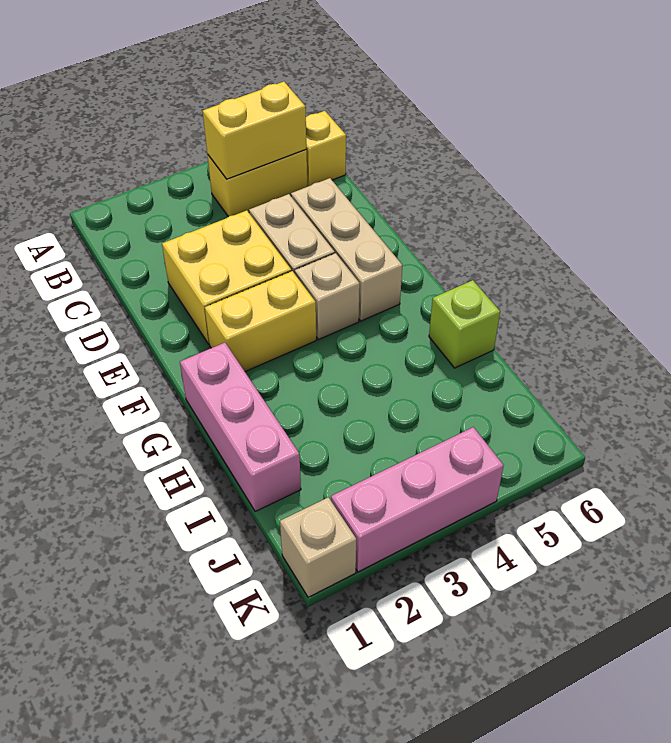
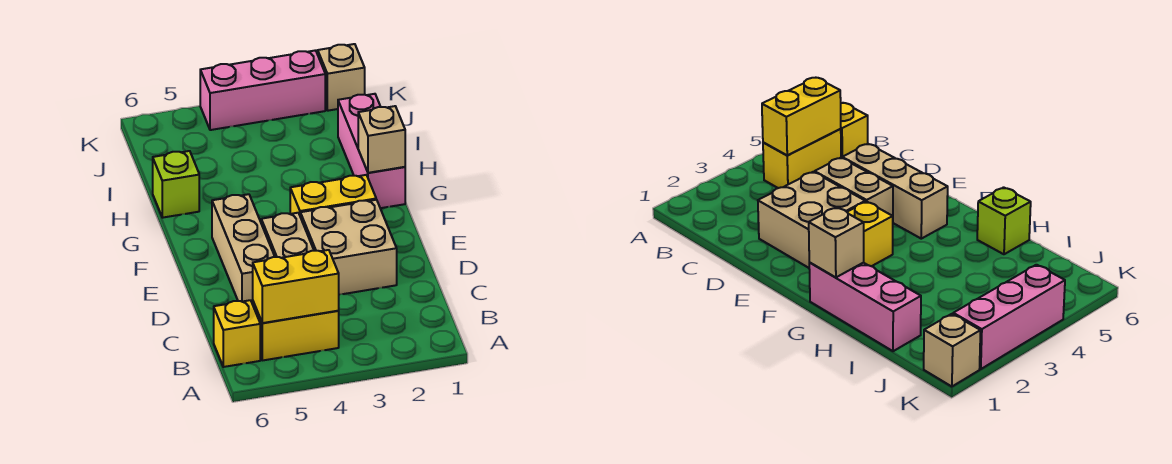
yellow brick D2:E3 level 1 -> tan brick D2:E3 level 1
tan brick F4 level 1 -> tan brick G1 level 2

